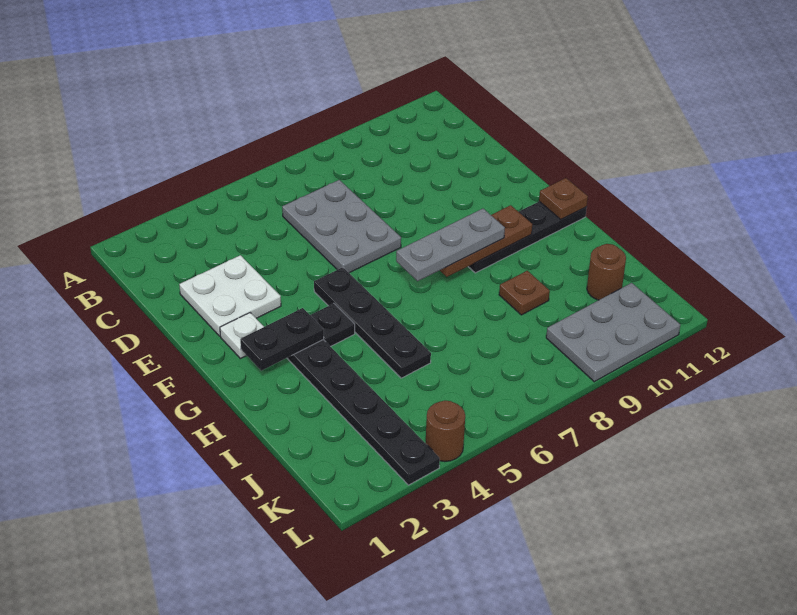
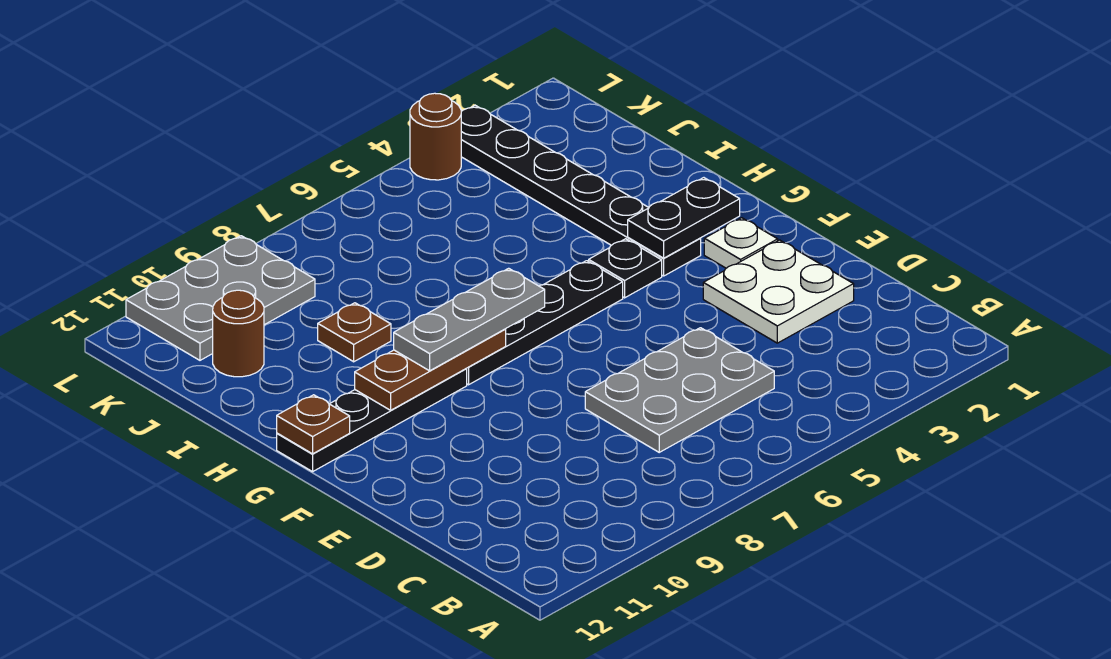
grey plate C6:E7 level 1 -> grey plate C5:D7 level 1
black plate F5:I5 level 1 -> black plate G5:G8 level 1

